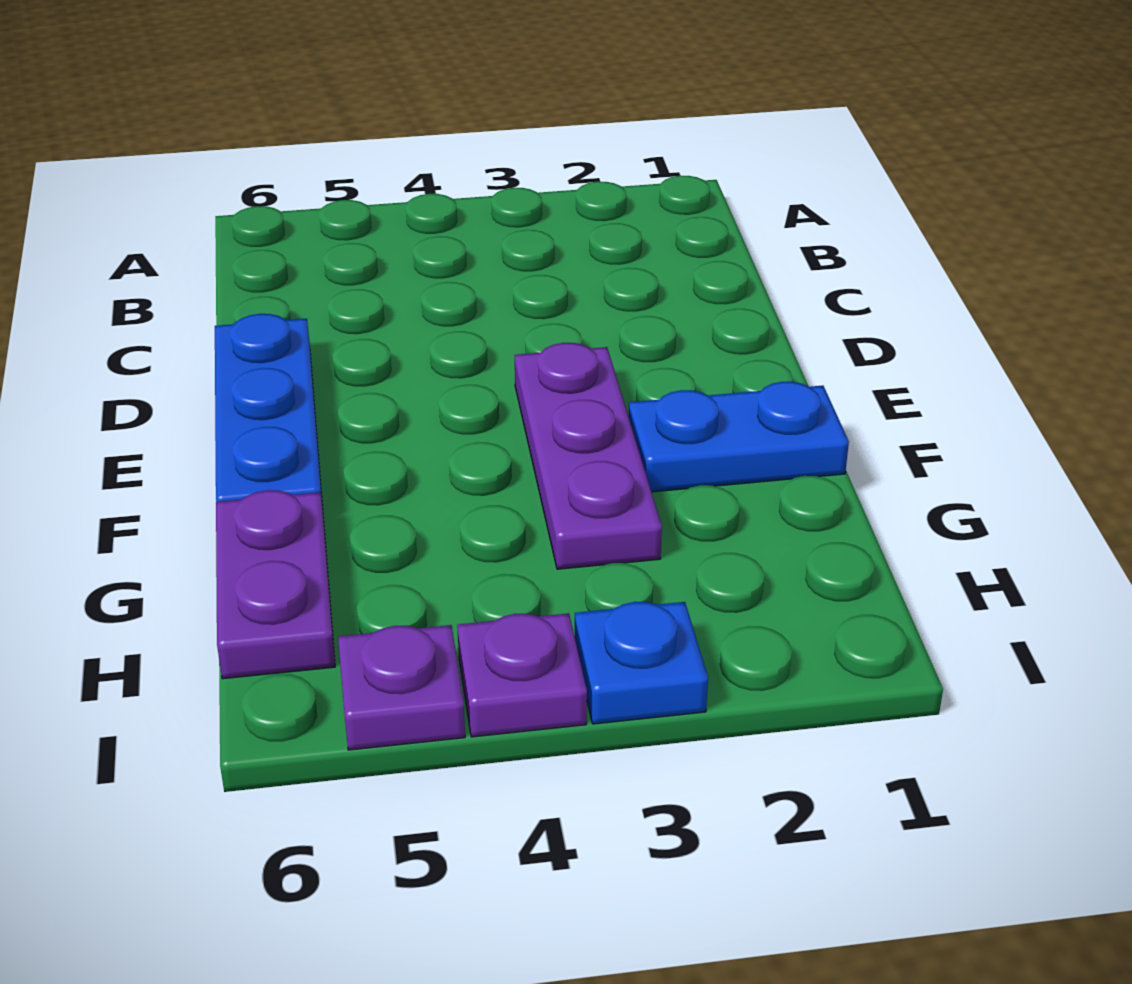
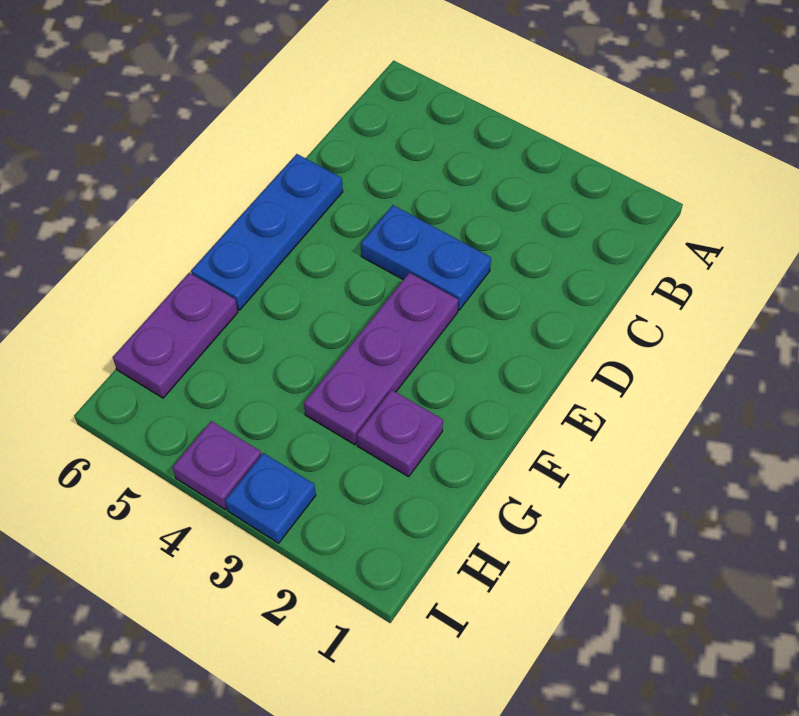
blue plate F1:F2 level 1 -> blue plate D3:D4 level 1
purple plate I5 level 1 -> purple plate G2 level 1

